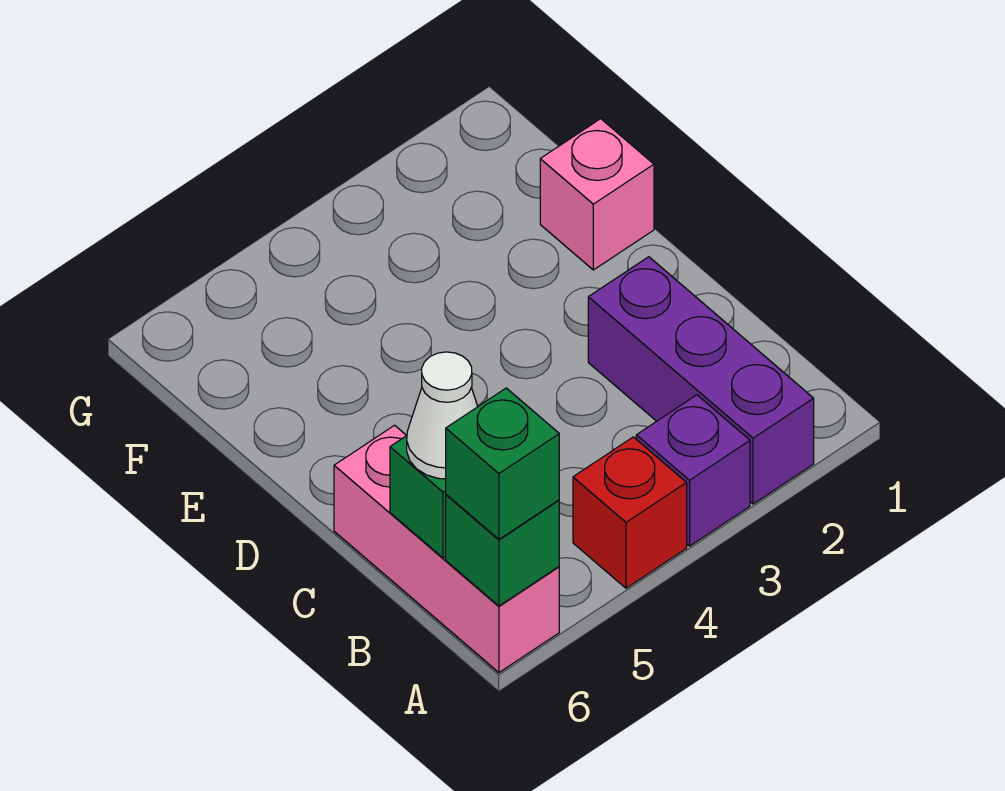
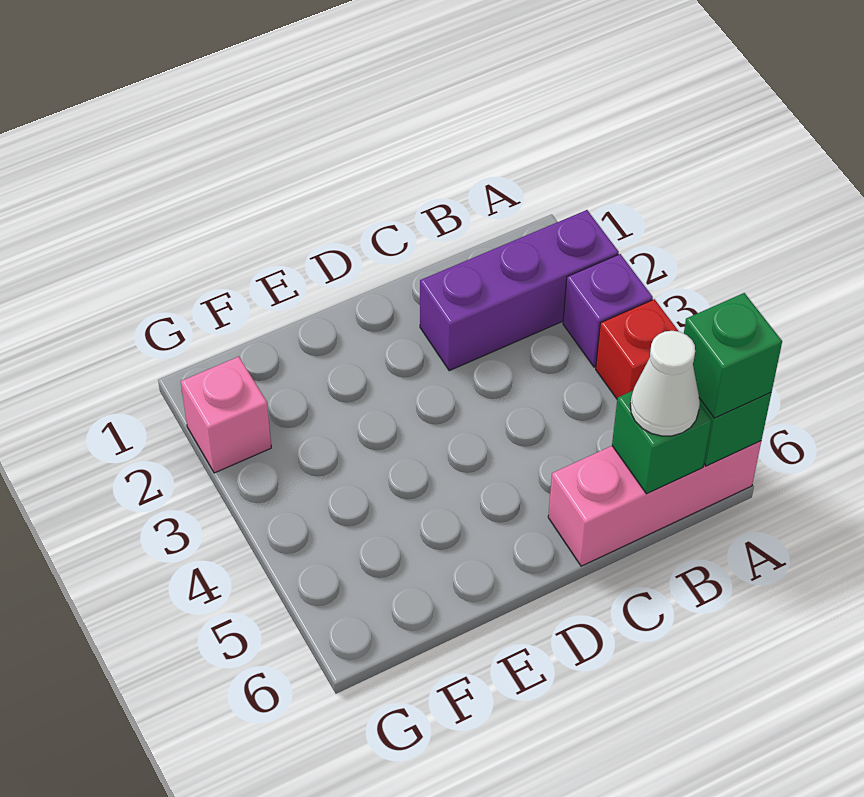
pink brick E1 level 1 -> pink brick G2 level 1

